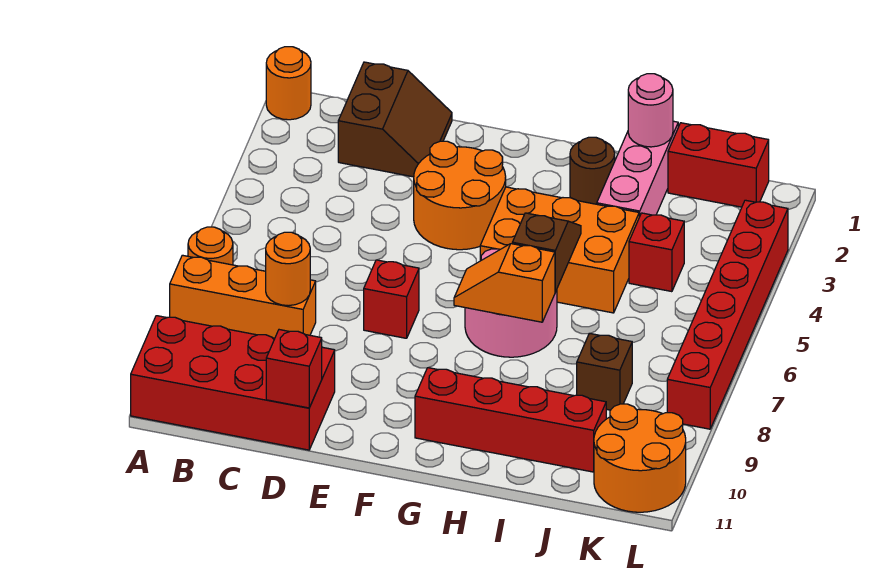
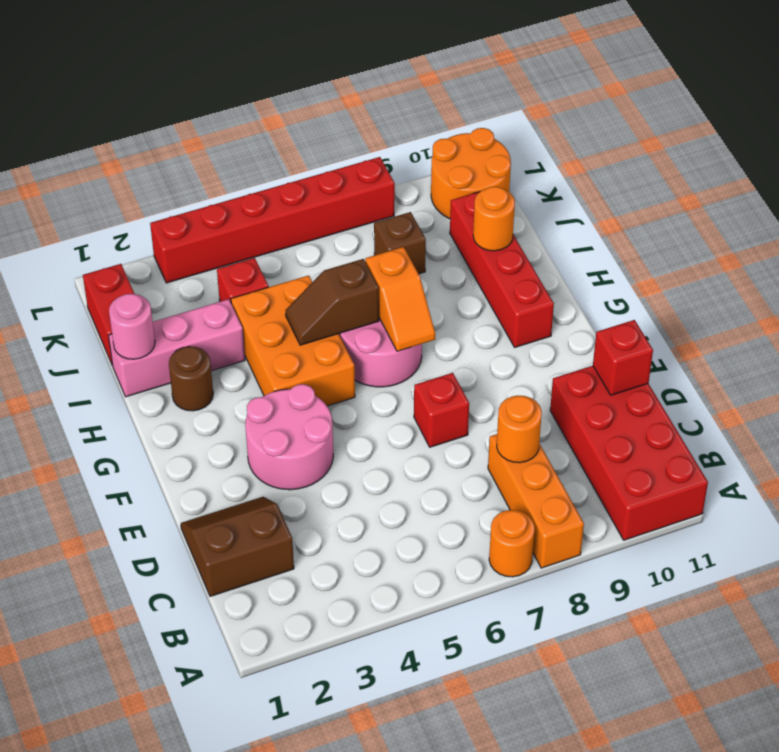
orange round brick A1 level 1 -> orange round brick I10 level 2
orange round brick E3:F4 level 1 -> pink round brick E3:F4 level 1

